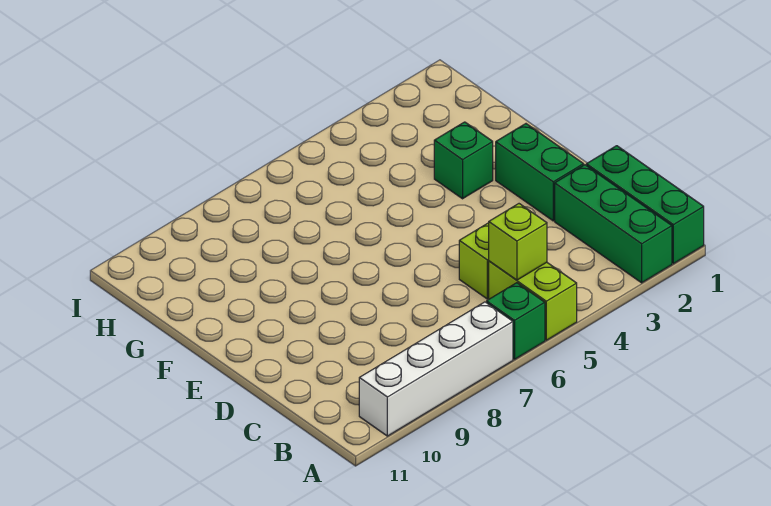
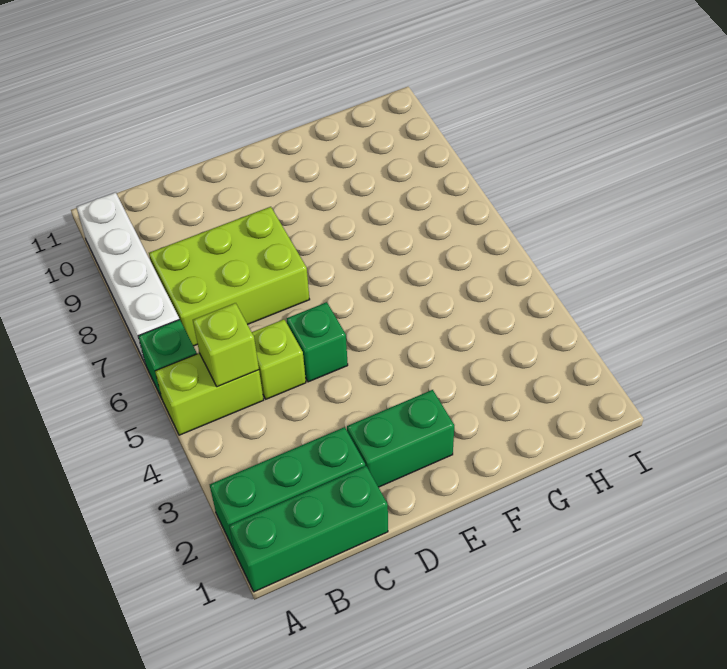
none -> lime brick B7:D8 level 1
green brick F3 level 1 -> green brick D5 level 1

